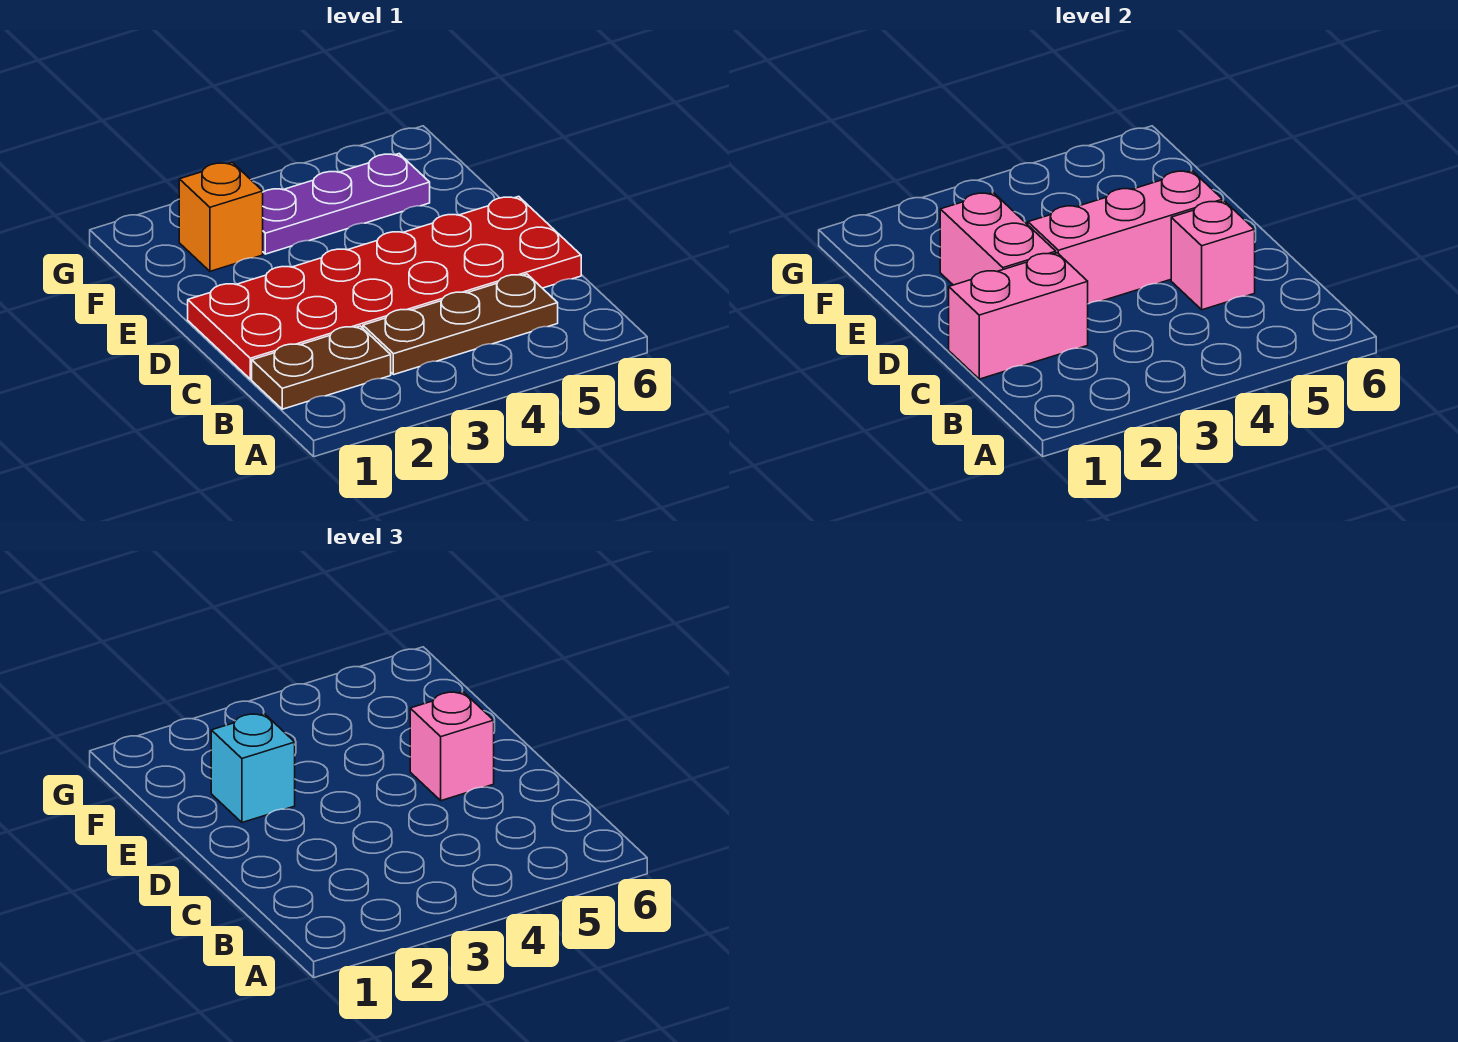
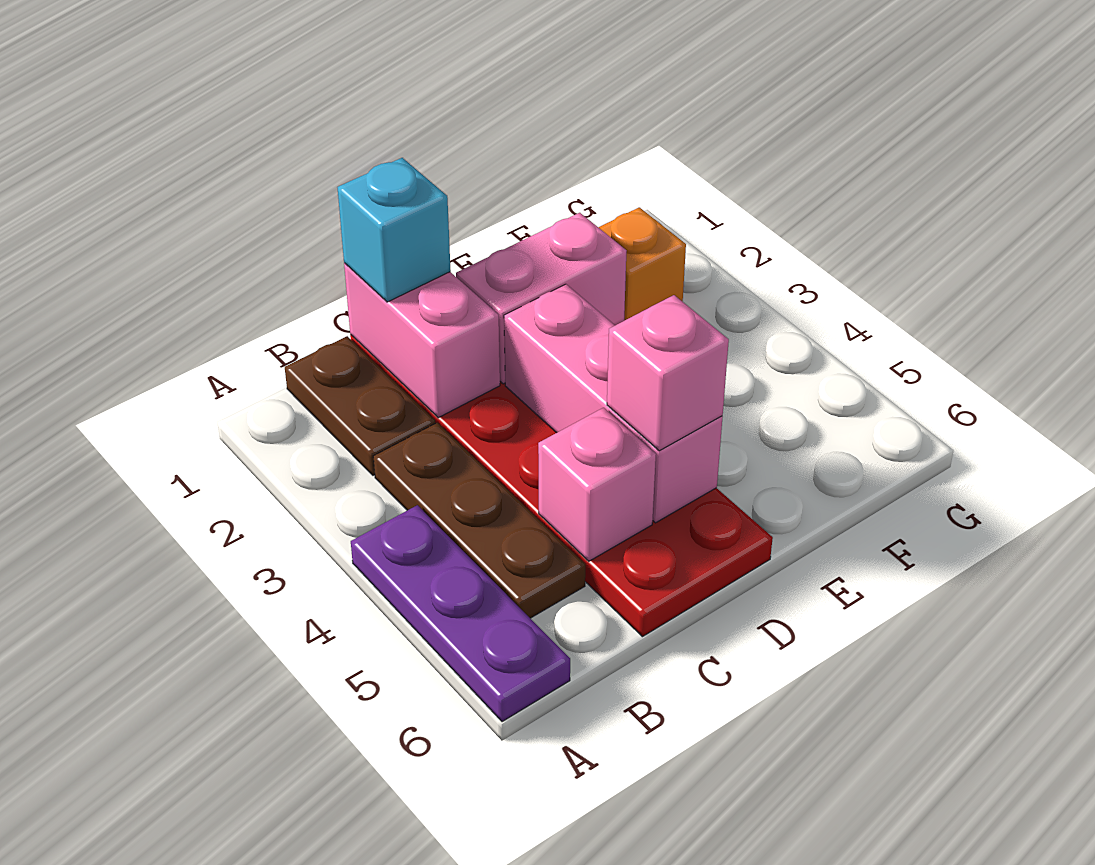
cyan brick E2 level 3 -> cyan brick C1 level 3
purple plate F3:F5 level 1 -> purple plate A4:A6 level 1

